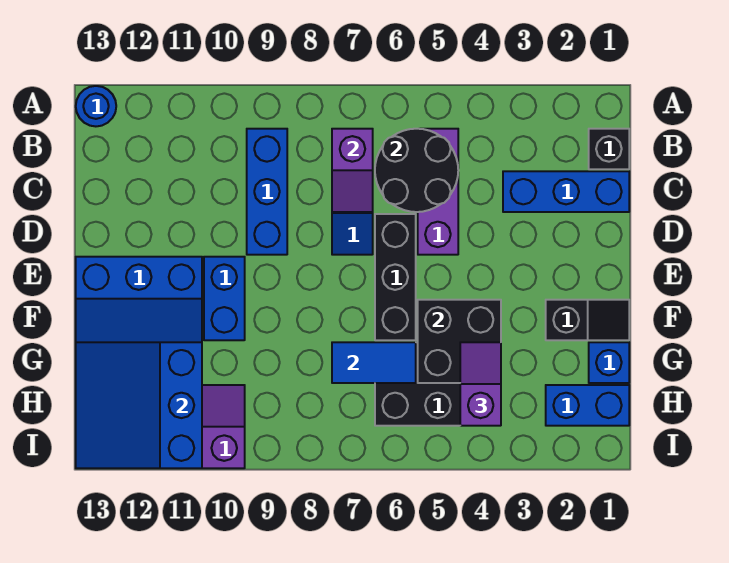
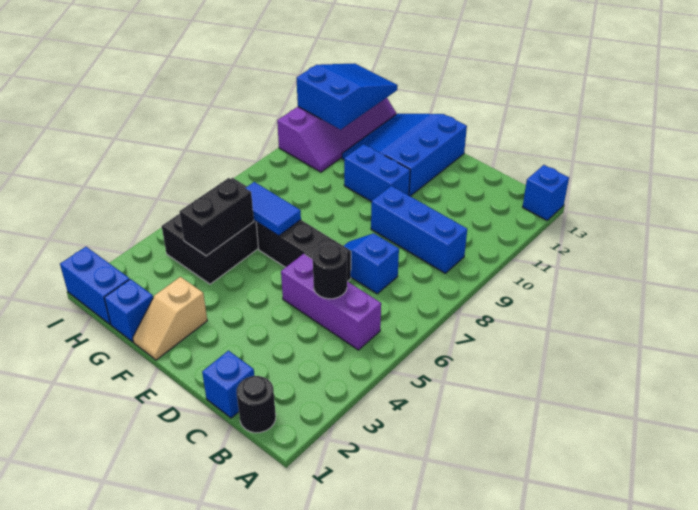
blue round brick A13 level 1 -> blue brick A13 level 1
black brick B1 level 1 -> black round brick B1 level 1
black round brick B5:C6 level 2 -> black round brick C5 level 2
purple slope B7:C7 level 2 top B -> none
blue brick C1:C3 level 1 -> blue brick C1 level 1
black slope F1:F2 level 1 top 2 -> tan slope F1:F2 level 1 top 2
black brick F4:G5 level 2 -> black brick G4:G5 level 2
purple slope G4:H4 level 3 top H -> none
blue tile G6:G7 level 2 -> blue tile F6:G6 level 2
blue slope G11:I13 level 2 top 11 -> blue slope H11:I13 level 2 top 11
blue brick H1:H2 level 1 -> blue brick H1:I1 level 1

